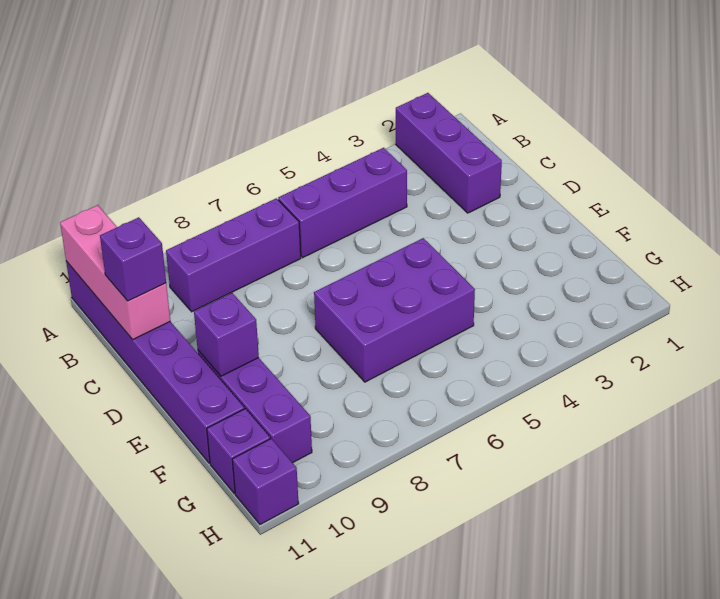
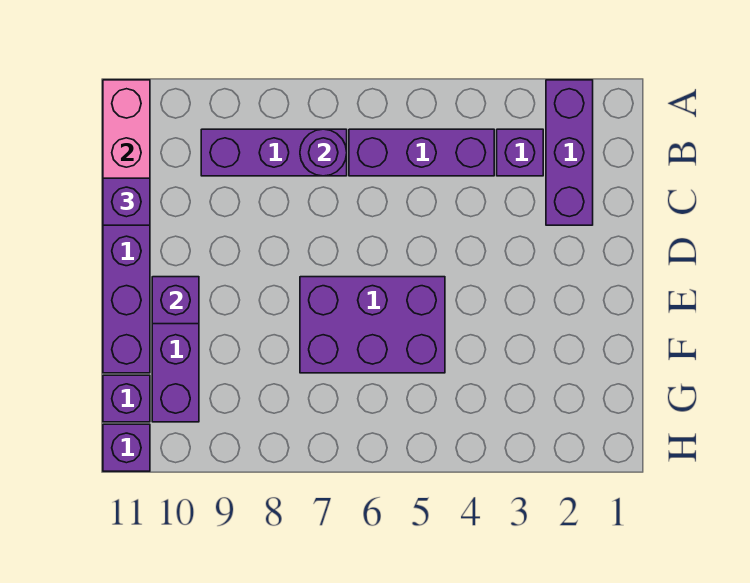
none -> purple brick B3 level 1
none -> purple round brick B7 level 2

